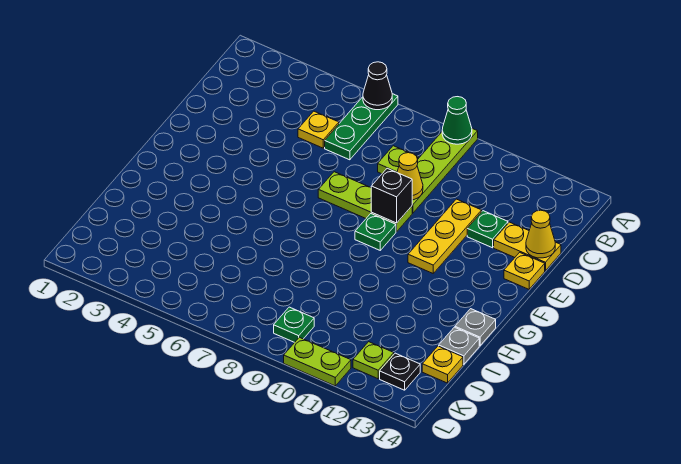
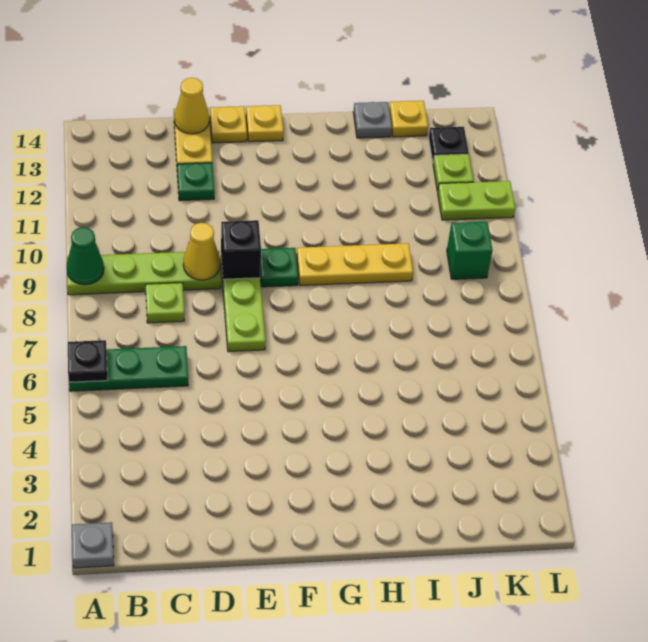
black cone A6 level 2 -> black plate A6 level 2
yellow plate C5 level 1 -> yellow plate F14 level 1
yellow plate D11:F11 level 1 -> yellow plate G9:I9 level 1
grey plate H14 level 1 -> grey plate A1 level 1
green plate K9 level 1 -> green brick K9 level 1
lime plate L10:L11 level 1 -> lime plate K11:L11 level 1

